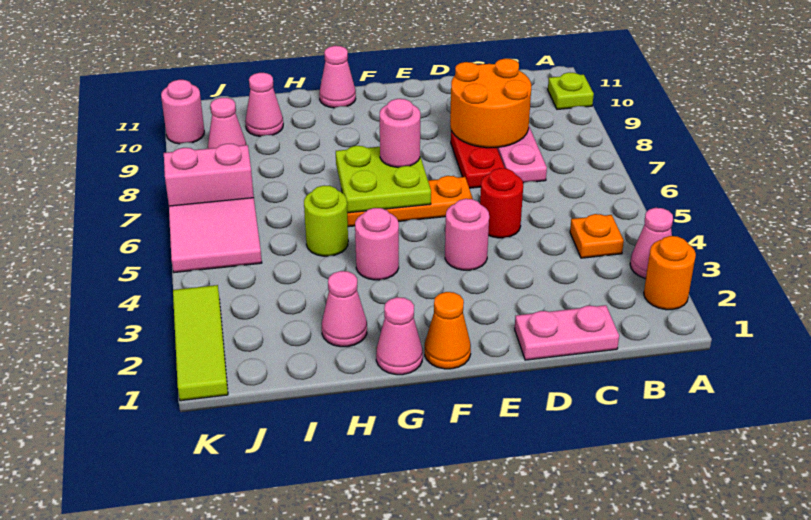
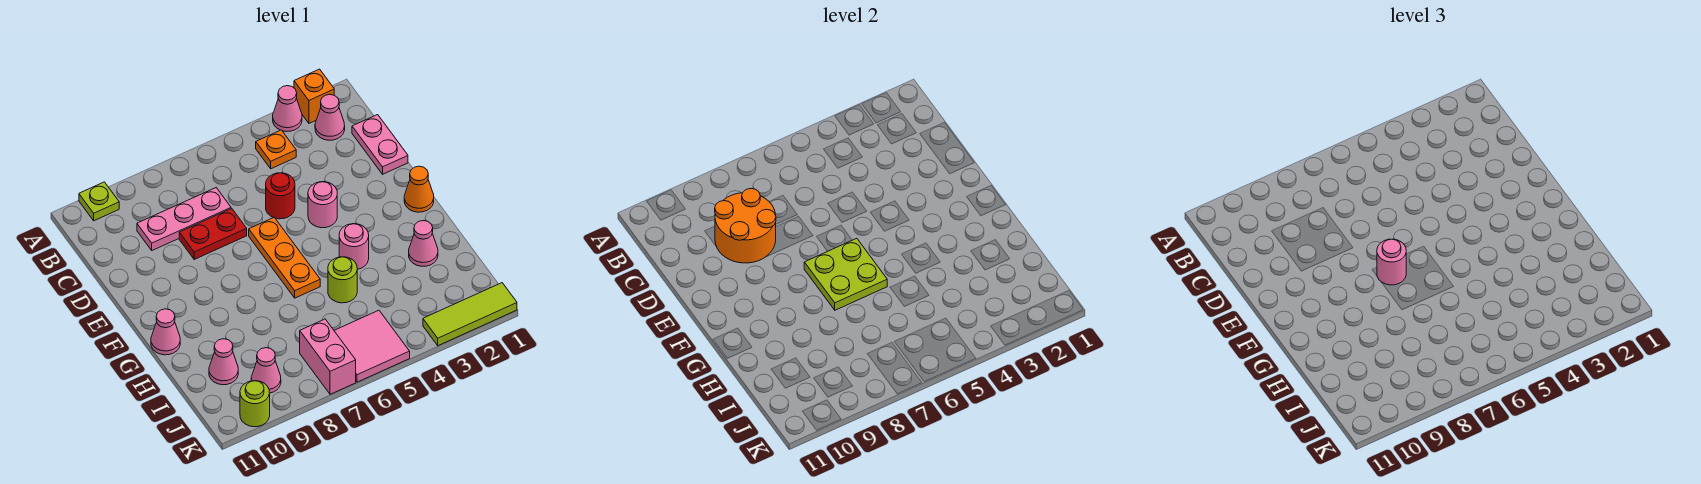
orange round brick A2 level 1 -> orange brick A2 level 1
pink cone G1 level 1 -> pink cone B2 level 1
pink round brick K10 level 1 -> lime round brick K10 level 1

